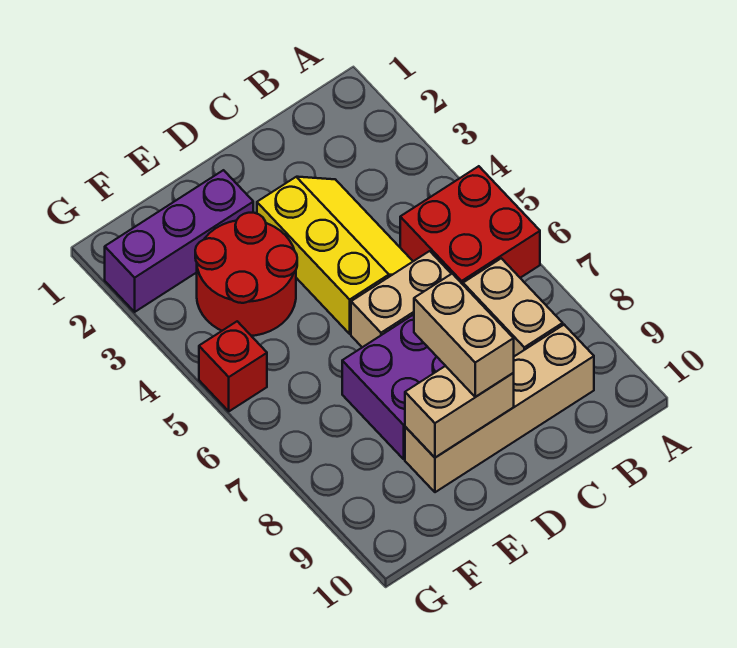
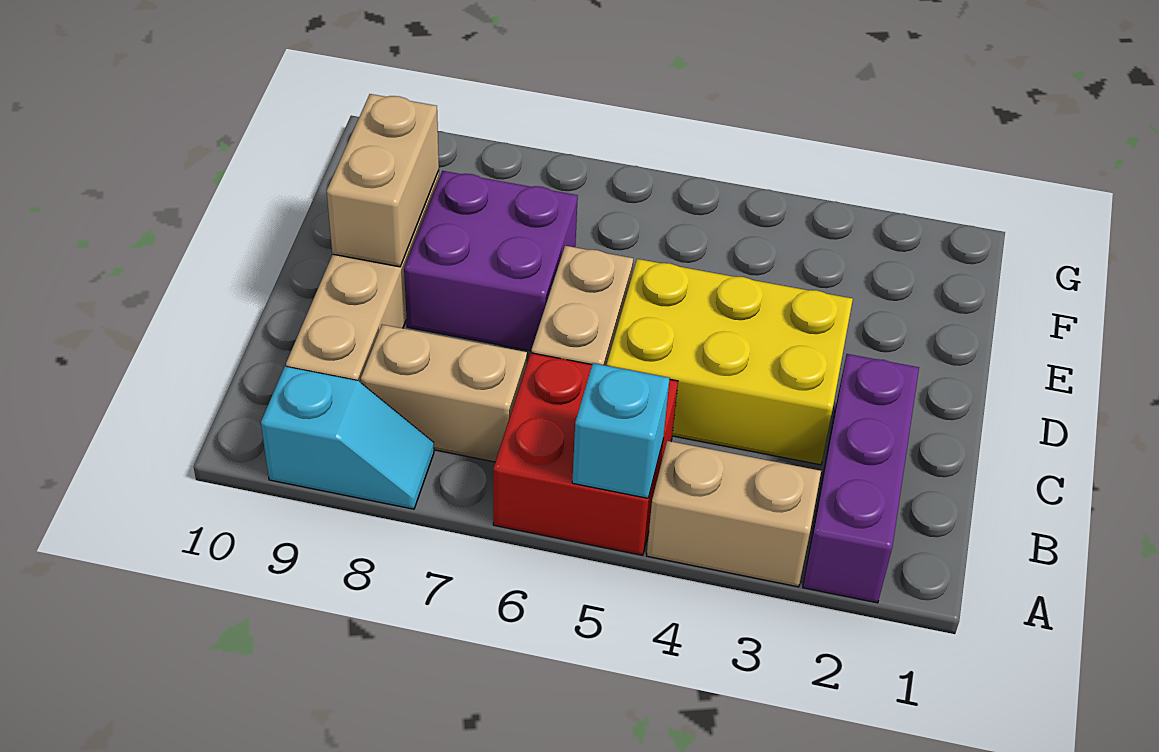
none -> cyan brick A5 level 2
none -> cyan slope A8:A9 level 1 top 9
yellow slope C3:D5 level 1 top D -> yellow brick C3:D5 level 1
tan brick D8:D9 level 3 -> tan brick A3:A4 level 1
purple brick E2:G2 level 1 -> purple brick A2:C2 level 1
red round brick E3:F4 level 1 -> none
red brick G5 level 1 -> none

